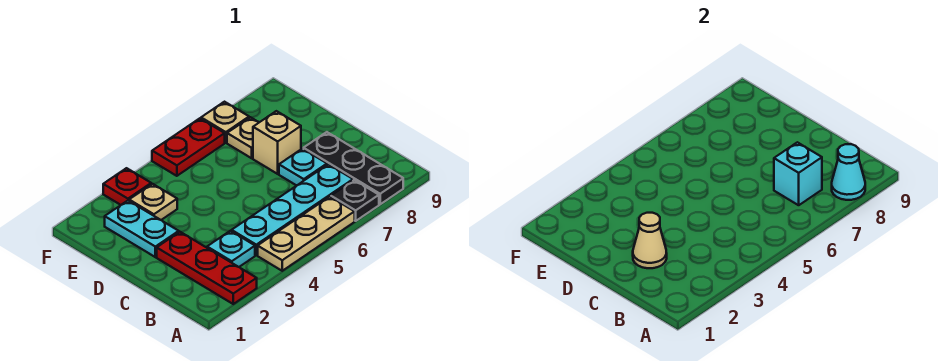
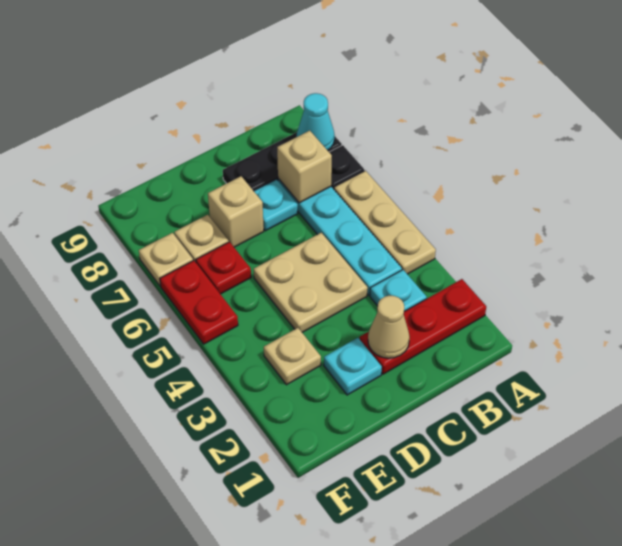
cyan brick B7 level 2 -> tan brick B7 level 2
none -> tan plate C4:D5 level 1
cyan plate D2:E2 level 1 -> cyan plate D2 level 1
red plate F3 level 1 -> red plate E6 level 1

